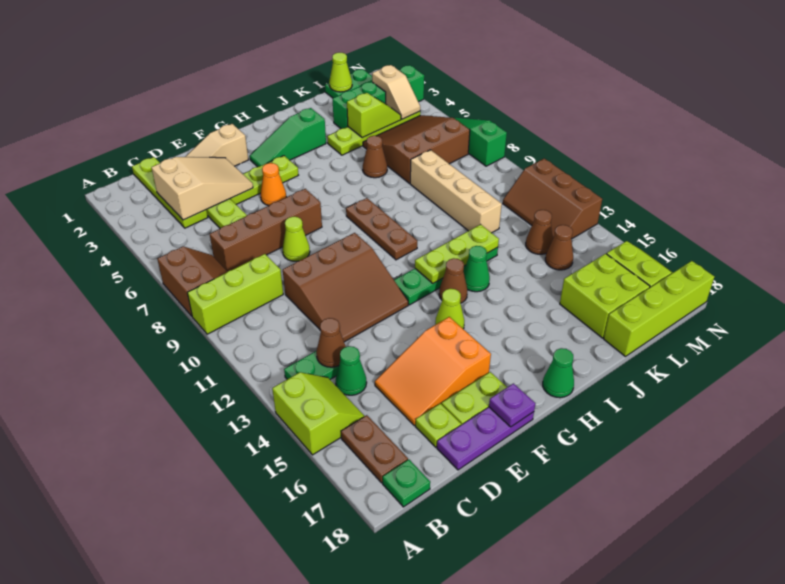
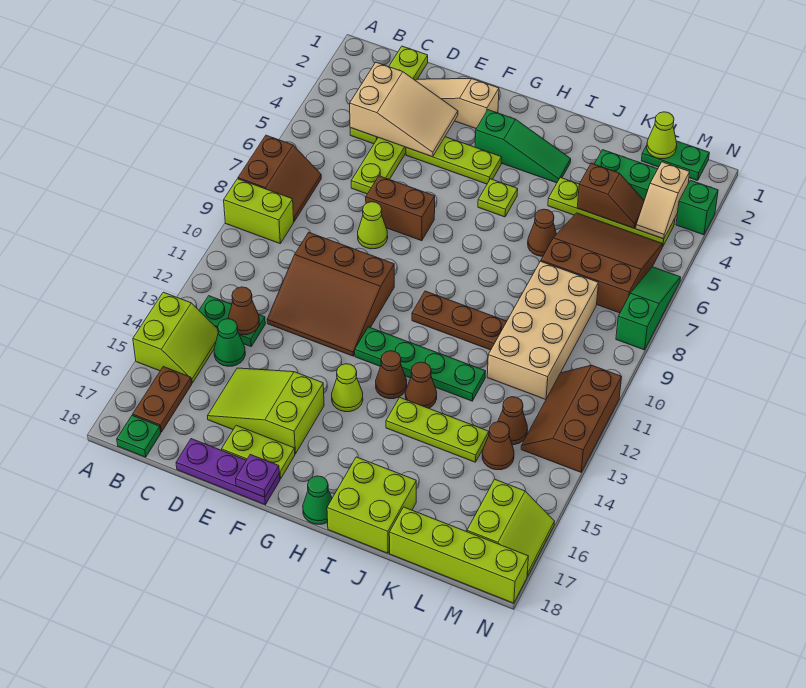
lime brick A9:C9 level 1 -> lime brick A9:B9 level 1
brown brick C7:F7 level 1 -> brown brick E7:F7 level 1
orange slope D15:F16 level 1 top F -> lime slope D15:F16 level 1 top F
lime plate D17 level 1 -> lime plate H5 level 1
orange cone F5 level 1 -> none
green slope G3:I3 level 1 top I -> green slope G3:I3 level 1 top G
brown plate H8:H10 level 1 -> brown plate H10:J10 level 1
lime plate H12:J12 level 2 -> lime plate I14:K14 level 1
green cone I13 level 1 -> brown cone I13 level 1
lime slope K4:L4 level 2 top K -> brown slope K4:L4 level 2 top K
tan brick K8:K11 level 1 -> tan brick K8:L11 level 1
lime brick K16:L17 level 1 -> lime brick I17:J18 level 1

